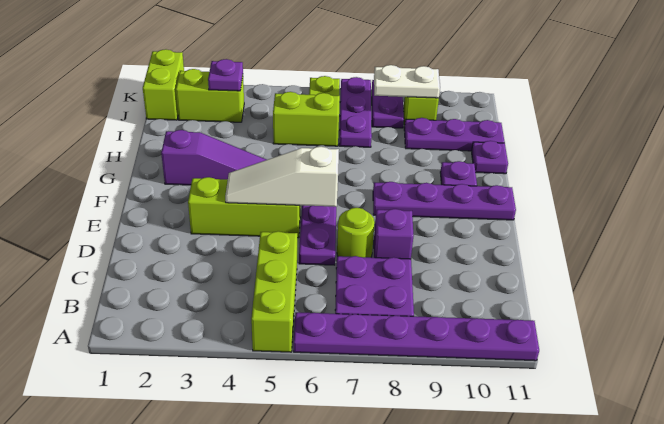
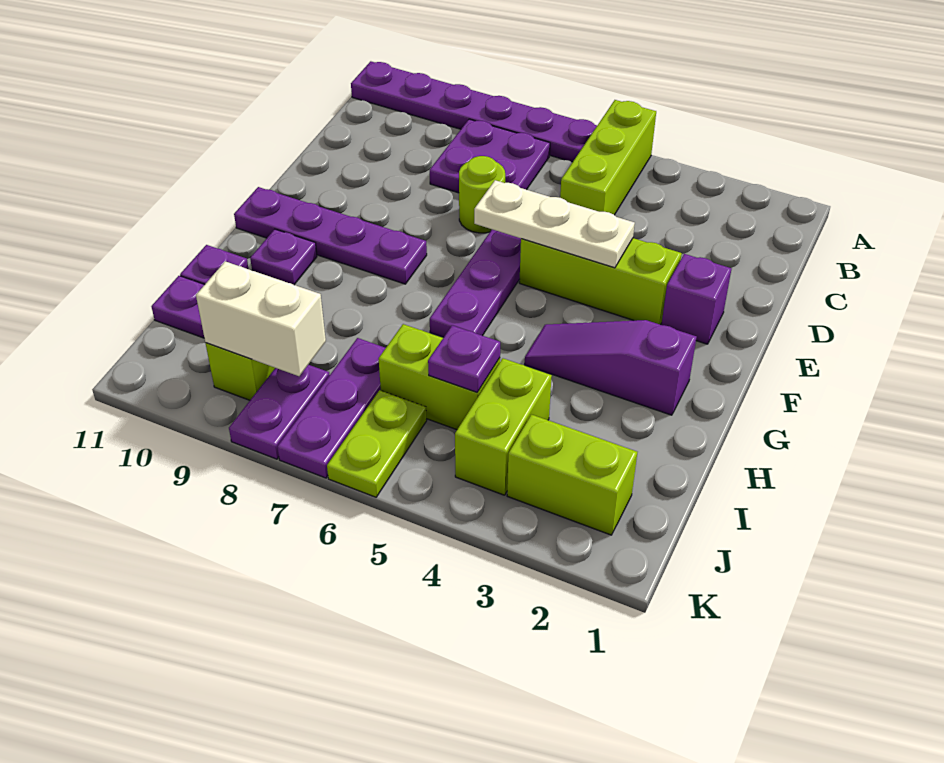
purple brick D8 level 1 -> purple brick E2 level 1
white slope E4:E6 level 2 top 6 -> white plate E4:E6 level 2
lime brick J1:K1 level 1 -> lime brick I4:J4 level 1
purple plate J3 level 2 -> purple plate I5 level 2
white plate J8:J9 level 2 -> white brick J8:J9 level 2

